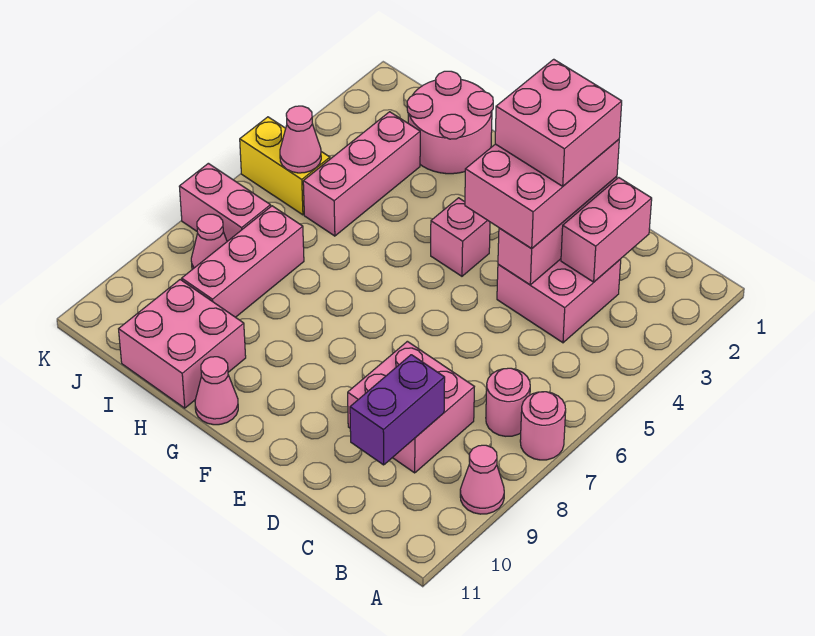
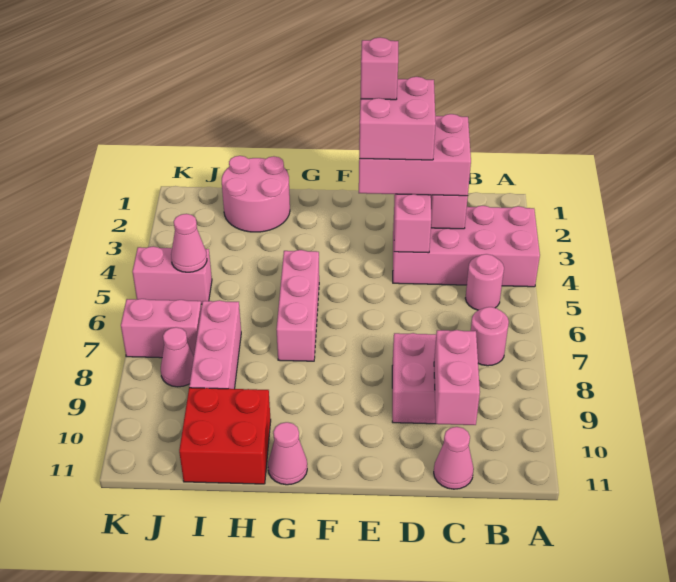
pink round brick A7 level 1 -> pink round brick B5 level 1
pink cone A9 level 1 -> pink cone C11 level 1
pink brick C3:D4 level 1 -> pink brick A3:D4 level 1
purple brick C9:C10 level 2 -> pink brick C9:C10 level 2
pink brick D2:E4 level 3 -> pink brick C2:E3 level 3
pink brick F4 level 1 -> pink brick E2 level 5
pink brick H10:I11 level 1 -> red brick H10:I11 level 1
pink brick I3:I5 level 1 -> pink brick G5:G7 level 1
yellow brick J5:K5 level 1 -> pink brick J5:K5 level 1

